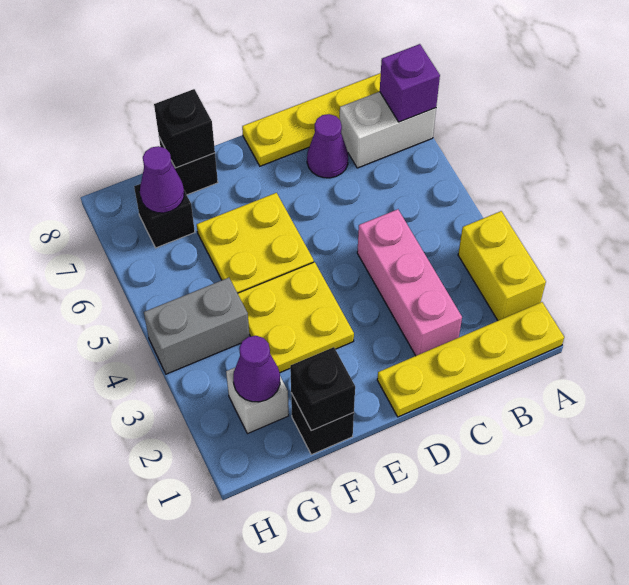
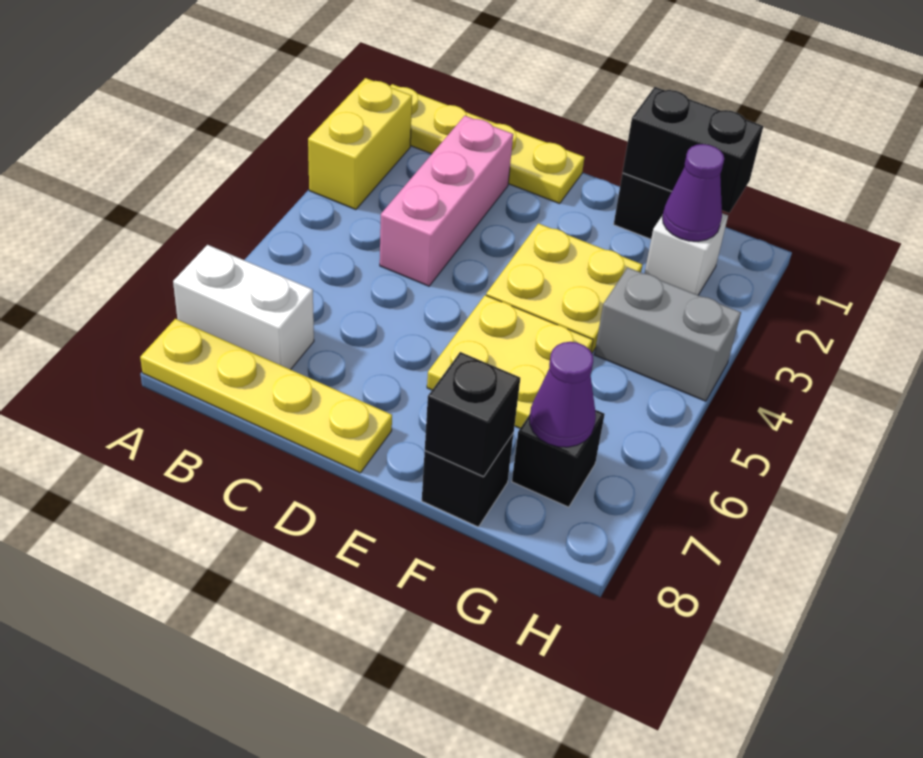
purple brick A7 level 2 -> none
purple cone C7 level 1 -> none
black brick F1 level 2 -> black brick F1:G1 level 2

